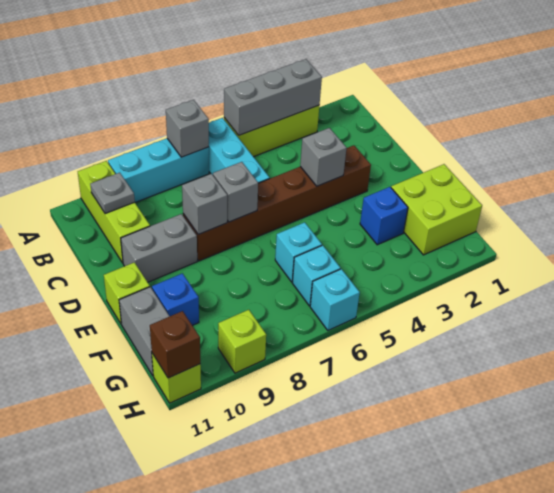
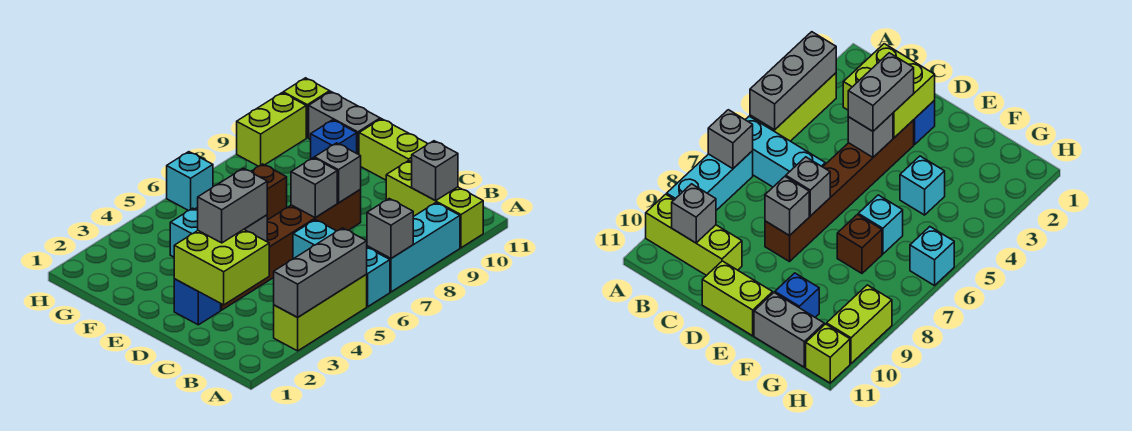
grey plate B10 level 2 -> grey brick B10 level 2
grey brick D9:D10 level 1 -> grey brick D3:D4 level 3
lime brick E11 level 1 -> lime brick D11:E11 level 1
lime brick F1:G2 level 1 -> lime brick C2:D3 level 2
blue brick F3 level 1 -> blue brick D2 level 1
cyan brick G6 level 1 -> cyan brick F4 level 1
lime brick H9 level 1 -> lime brick H9:H10 level 1
brown brick H11 level 2 -> brown brick F7 level 1

